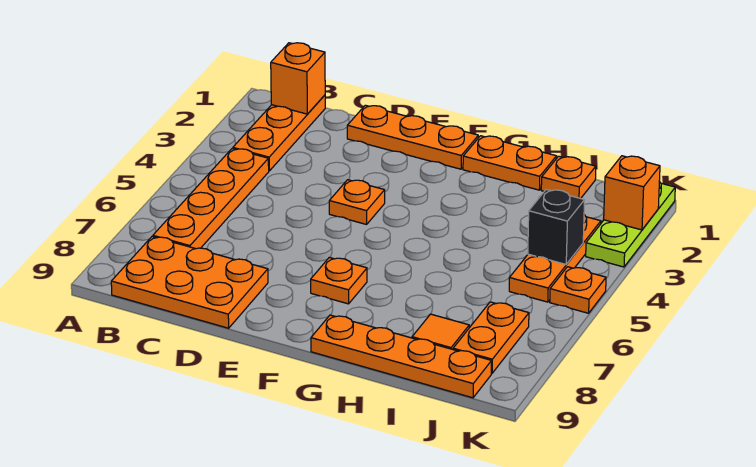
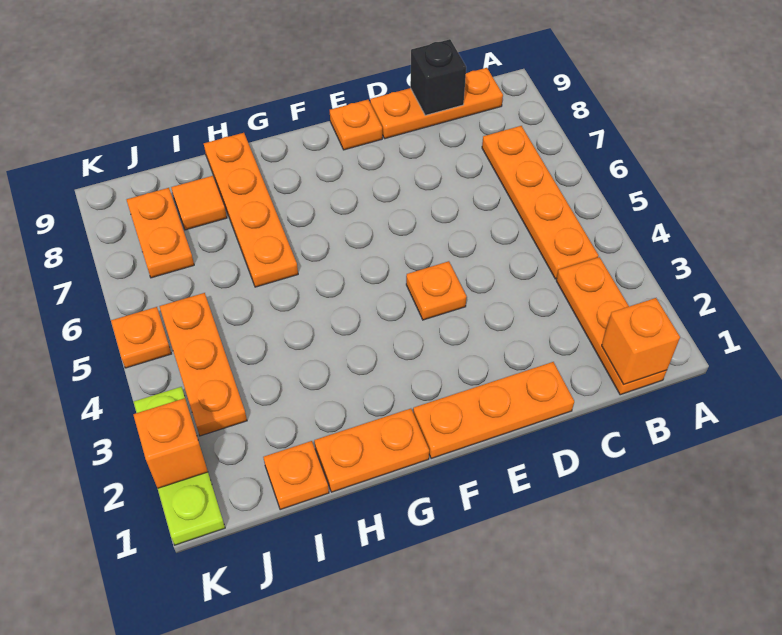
orange plate B8:D9 level 1 -> orange plate B9:D9 level 1
orange plate F7 level 1 -> orange plate E9 level 1
orange plate G9:J9 level 1 -> orange plate H6:H9 level 1
black brick J4 level 2 -> black brick C9 level 2

